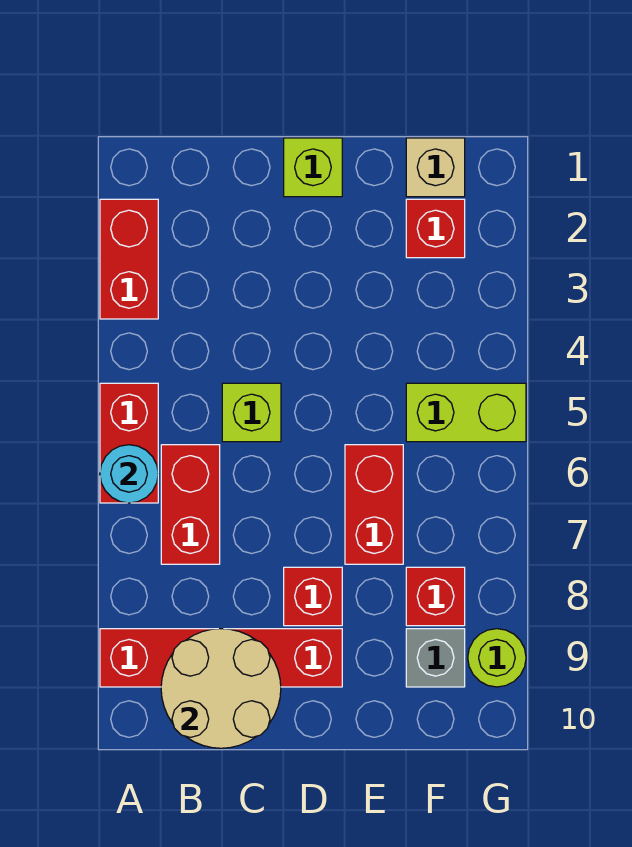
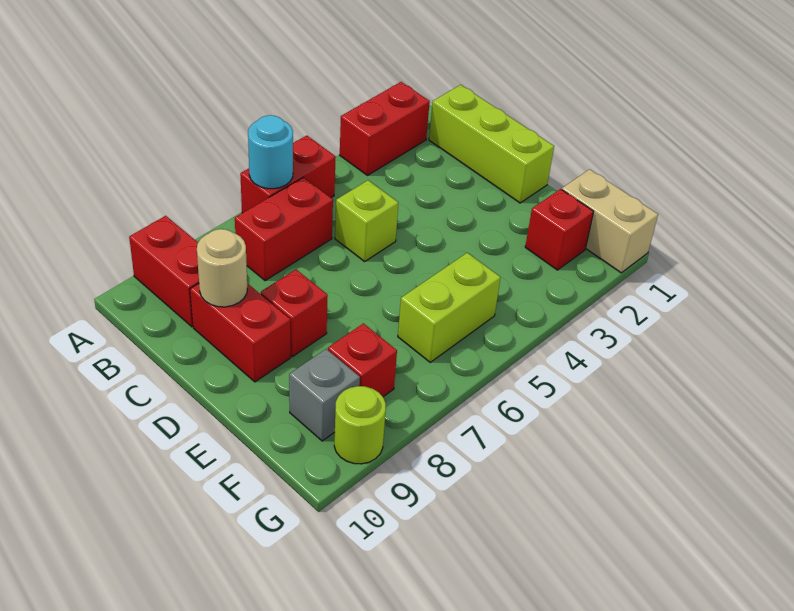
tan round brick B9:C10 level 2 -> tan round brick C9 level 2
lime brick D1 level 1 -> lime brick B1:D1 level 1
red brick E6:E7 level 1 -> none
tan brick F1 level 1 -> tan brick F1:G1 level 1
lime brick F5:G5 level 1 -> lime brick F5:F6 level 1

